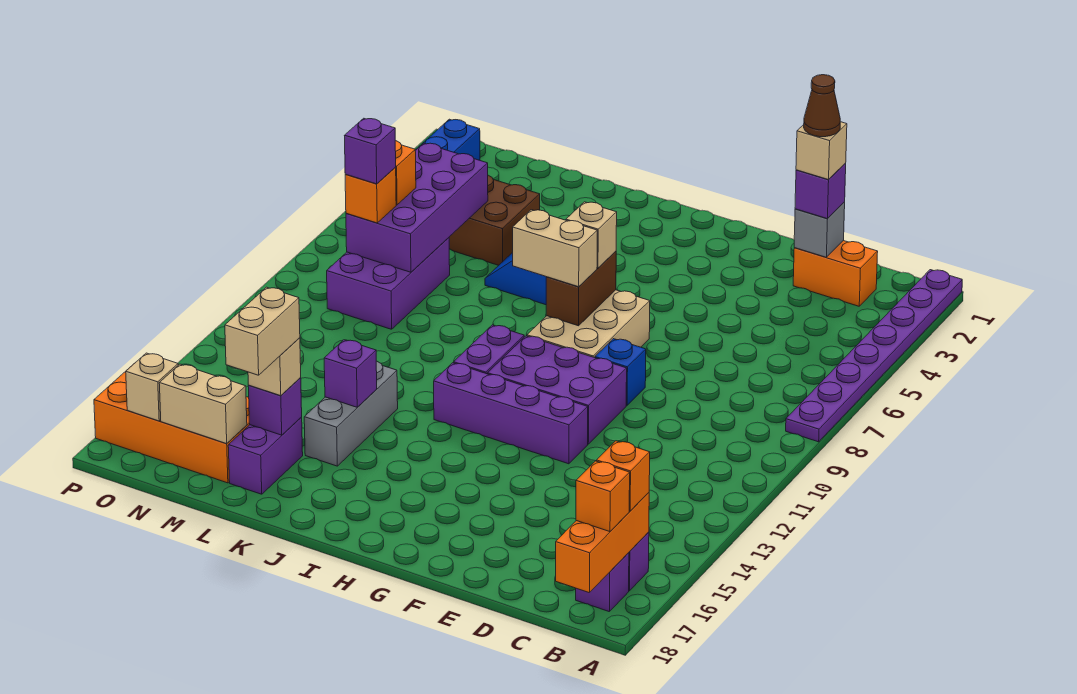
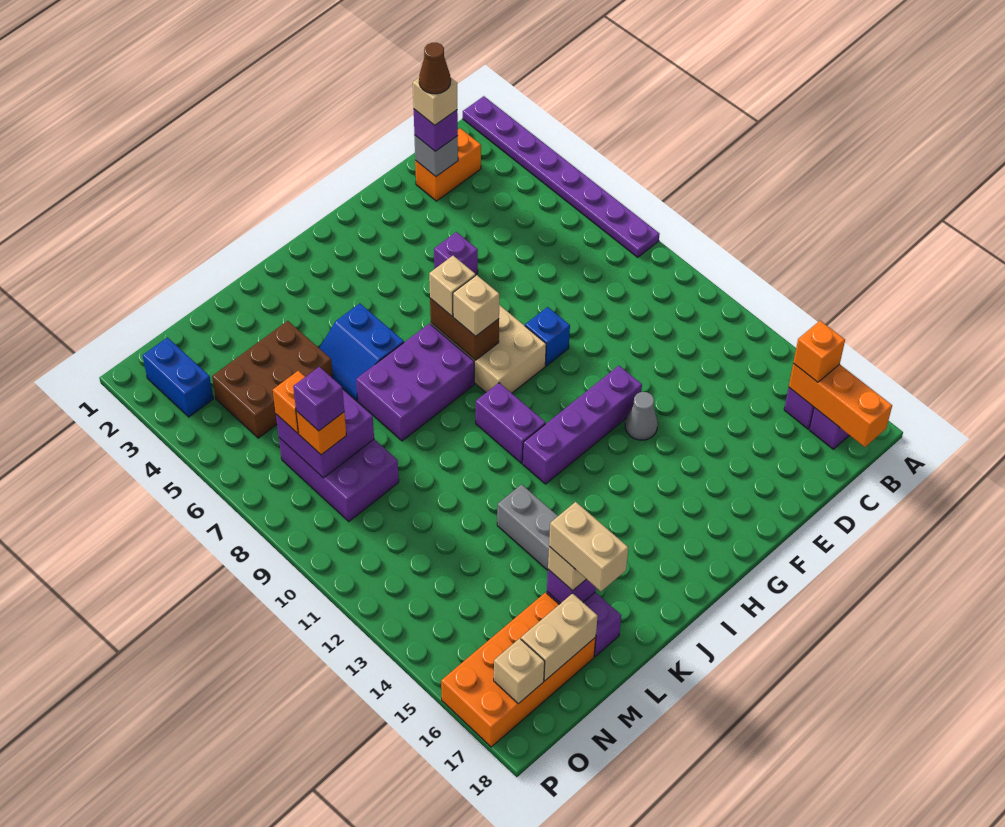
orange brick B17 level 3 -> none
purple brick F10:H11 level 1 -> purple brick I7:K8 level 1
none -> grey cone F13 level 1
tan brick H8:I8 level 3 -> tan brick H8 level 3
purple brick K14 level 2 -> purple brick F5 level 1
purple brick M5:N8 level 2 -> purple brick M7:N8 level 2

